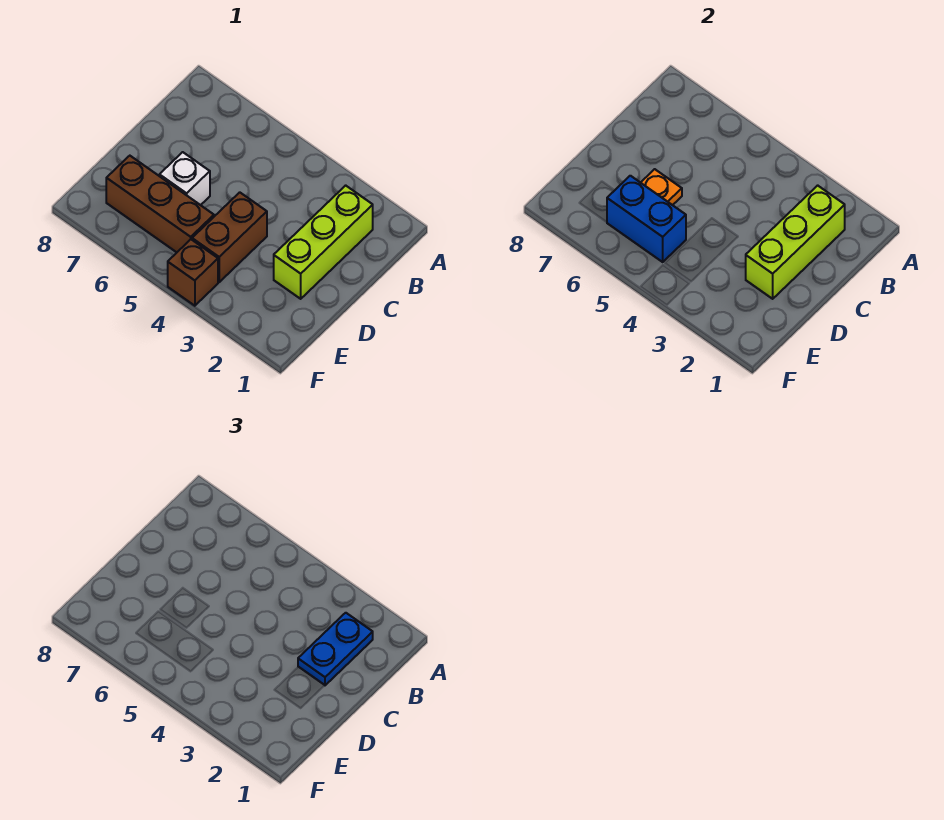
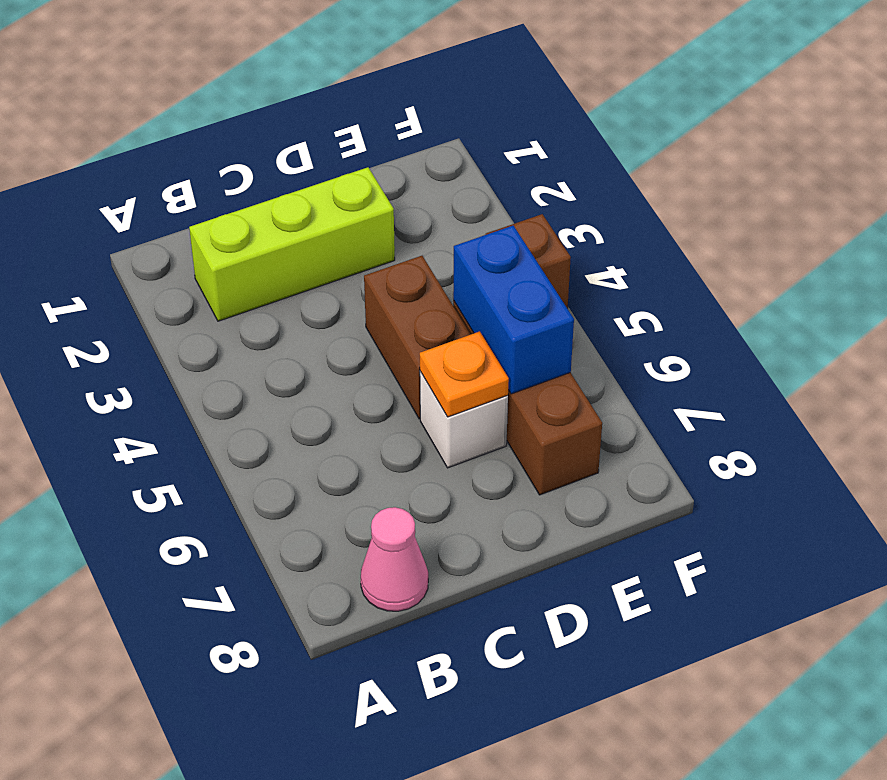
lime brick B2:D2 level 2 -> none
blue plate B2:C2 level 3 -> none
none -> pink cone B8 level 1
brown brick D4:E4 level 1 -> brown brick D4:D5 level 1

